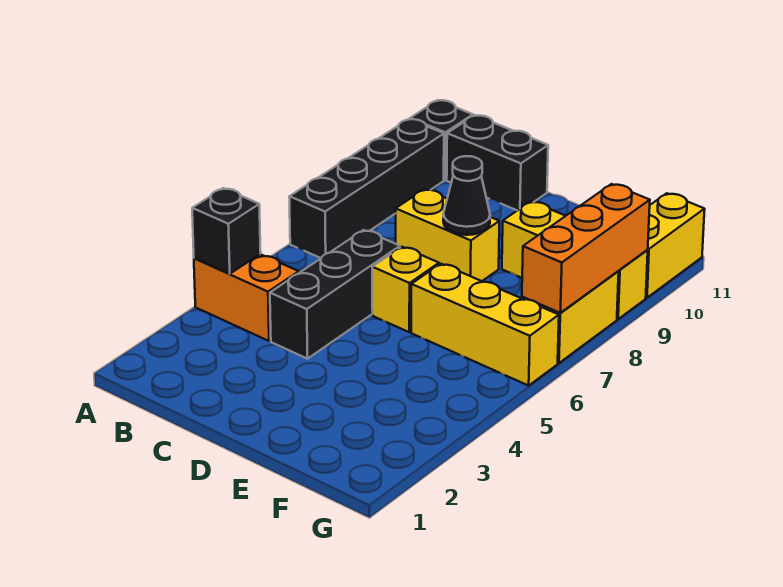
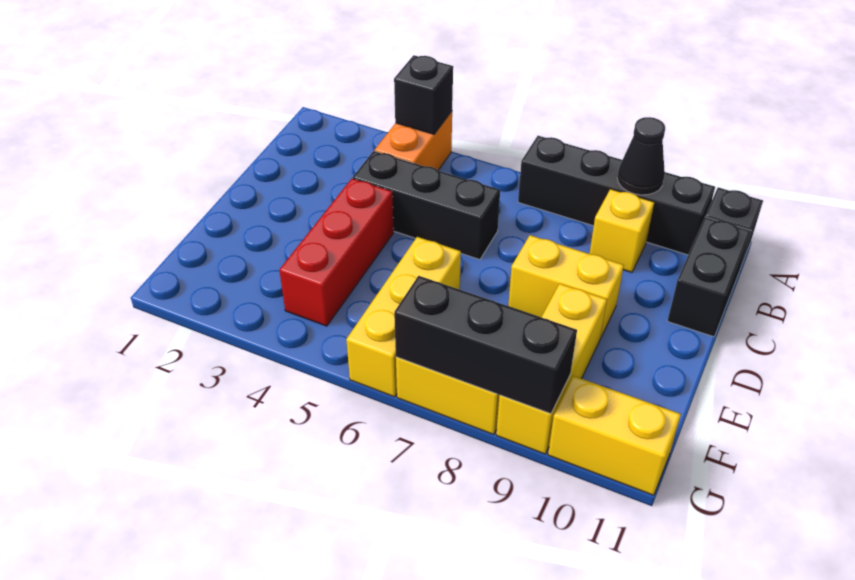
yellow brick C8:D8 level 1 -> yellow brick D8:D9 level 1
none -> red brick D4:F4 level 1
yellow brick D6 level 1 -> yellow brick B9 level 1
black cone D8 level 2 -> black cone A9 level 2
orange brick G7:G9 level 2 -> black brick G7:G9 level 2

